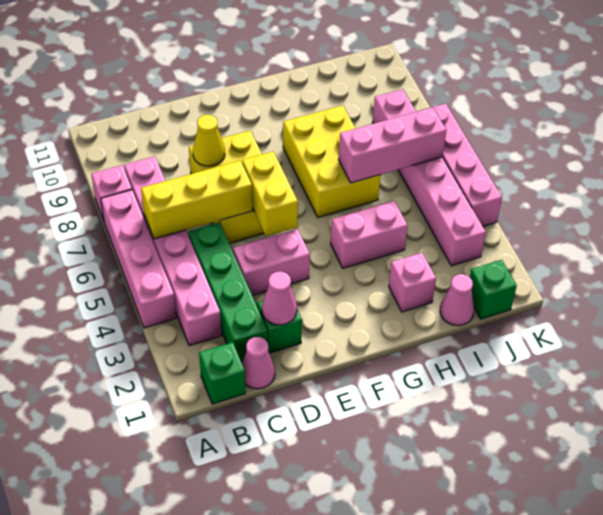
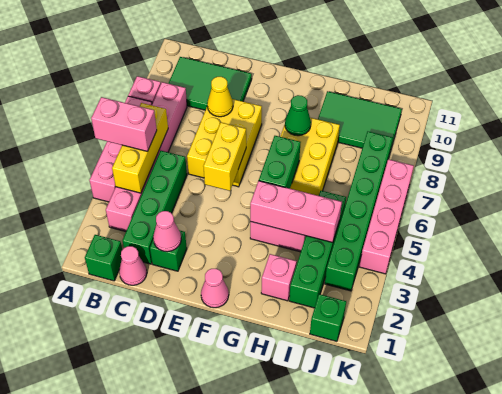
yellow brick B6:D6 level 2 -> yellow brick B4:B6 level 2
none -> green tile B9:D10 level 1
pink brick D4:E4 level 1 -> pink brick A5:B5 level 3
none -> green brick G5:G6 level 2
none -> green cone G8 level 2
pink brick H6:J6 level 2 -> pink brick G4:I4 level 2
none -> green tile H9:J10 level 1
pink cone I1 level 1 -> pink cone F1 level 1
none -> green brick I2:I5 level 1
pink brick J3:J8 level 1 -> green brick J3:J8 level 1

